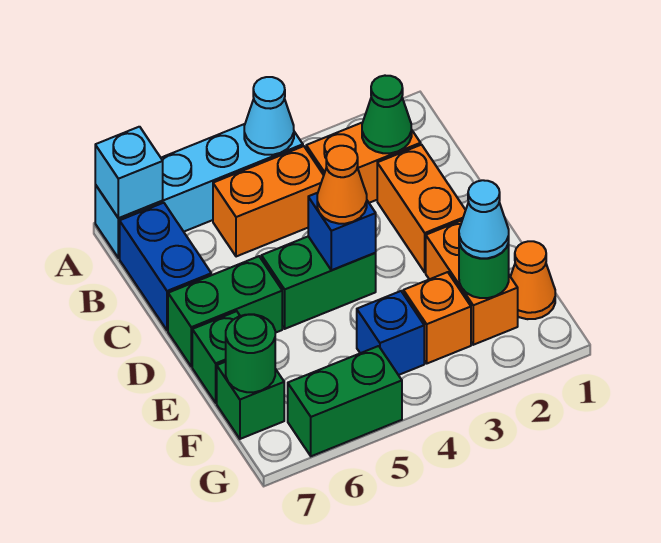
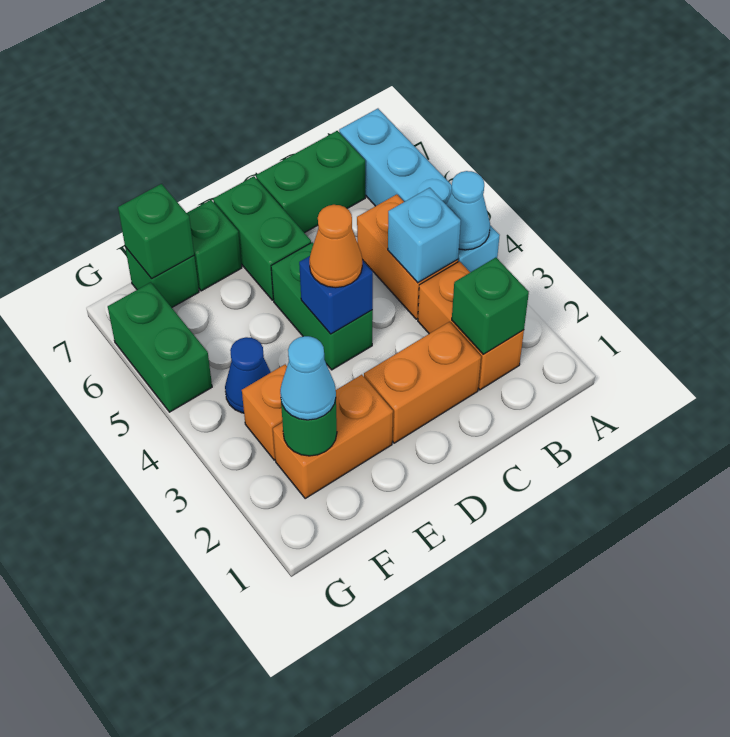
cyan brick A7 level 2 -> cyan brick B4 level 2
green cone B2 level 2 -> green brick B2 level 2
blue brick B7:C7 level 1 -> green brick B7:C7 level 1
orange cone F1 level 1 -> none
blue brick F4 level 1 -> blue cone F4 level 1
green round brick F7 level 2 -> green brick F7 level 2

